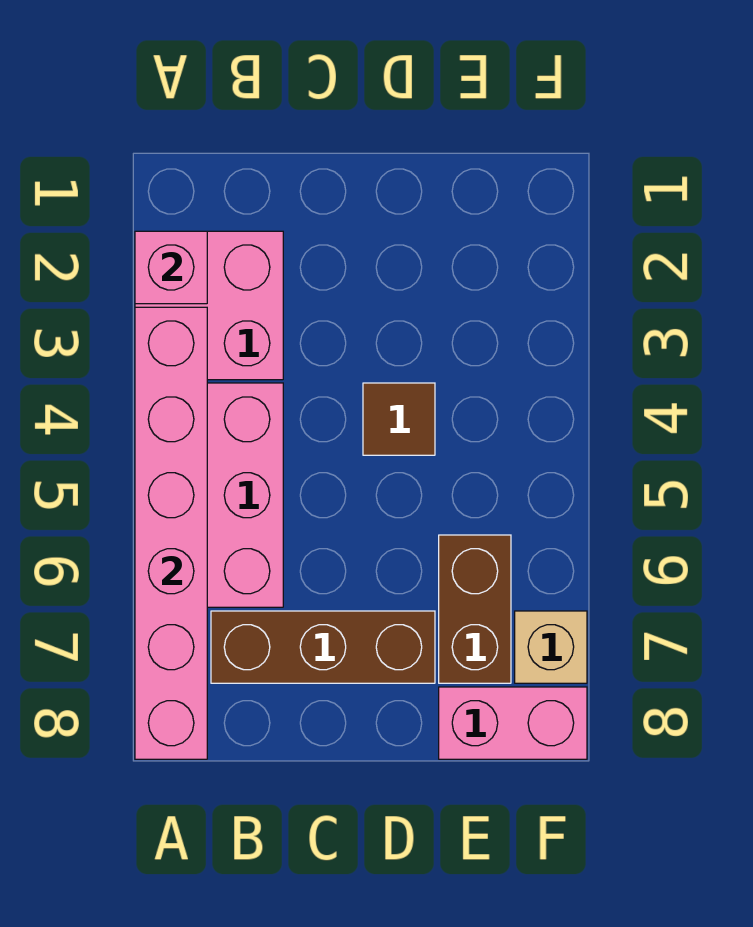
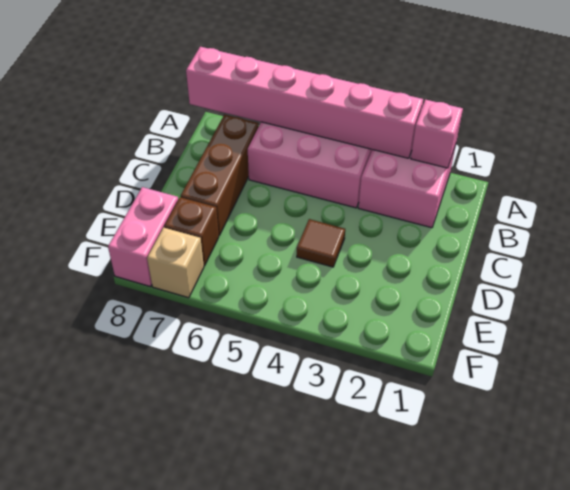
brown brick E6:E7 level 1 -> brown brick E7 level 1

